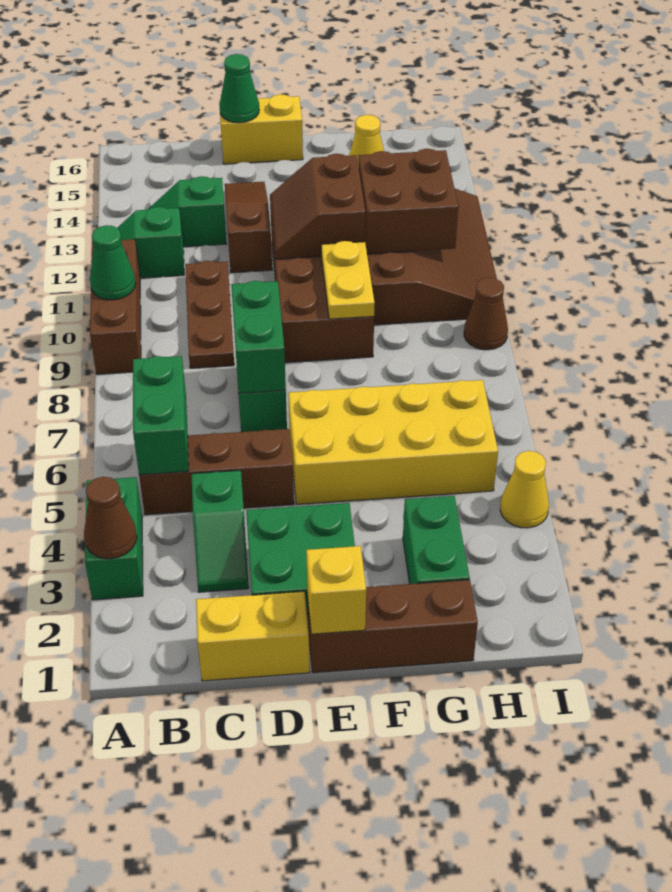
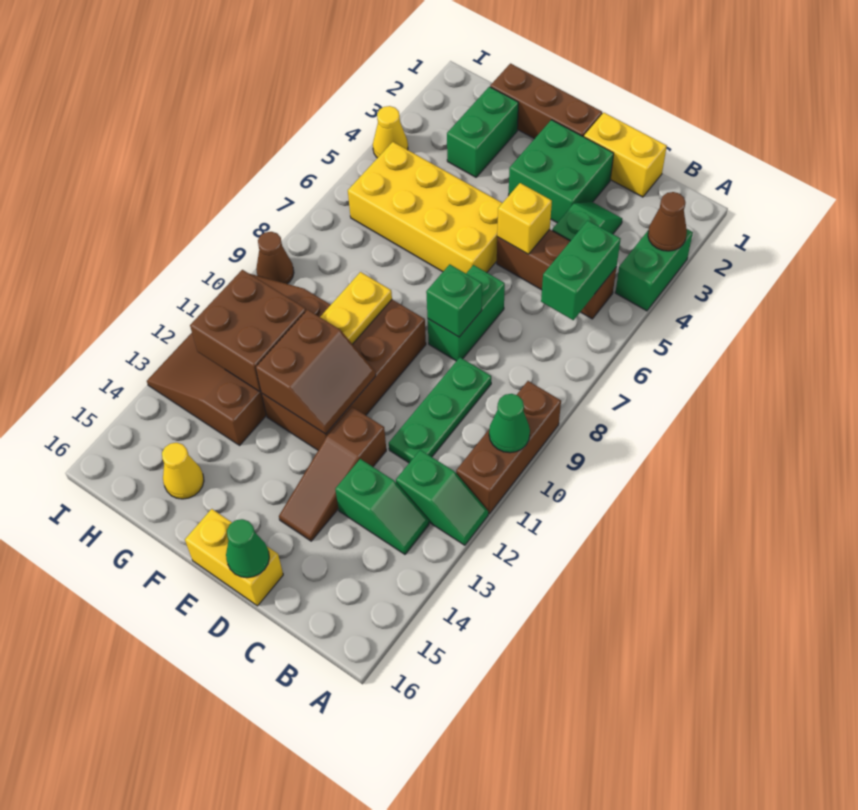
brown plate C9:C11 level 1 -> green plate C9:C11 level 1
green brick D7:D8 level 2 -> green brick D8 level 2
yellow brick E1 level 2 -> yellow brick D5 level 2

